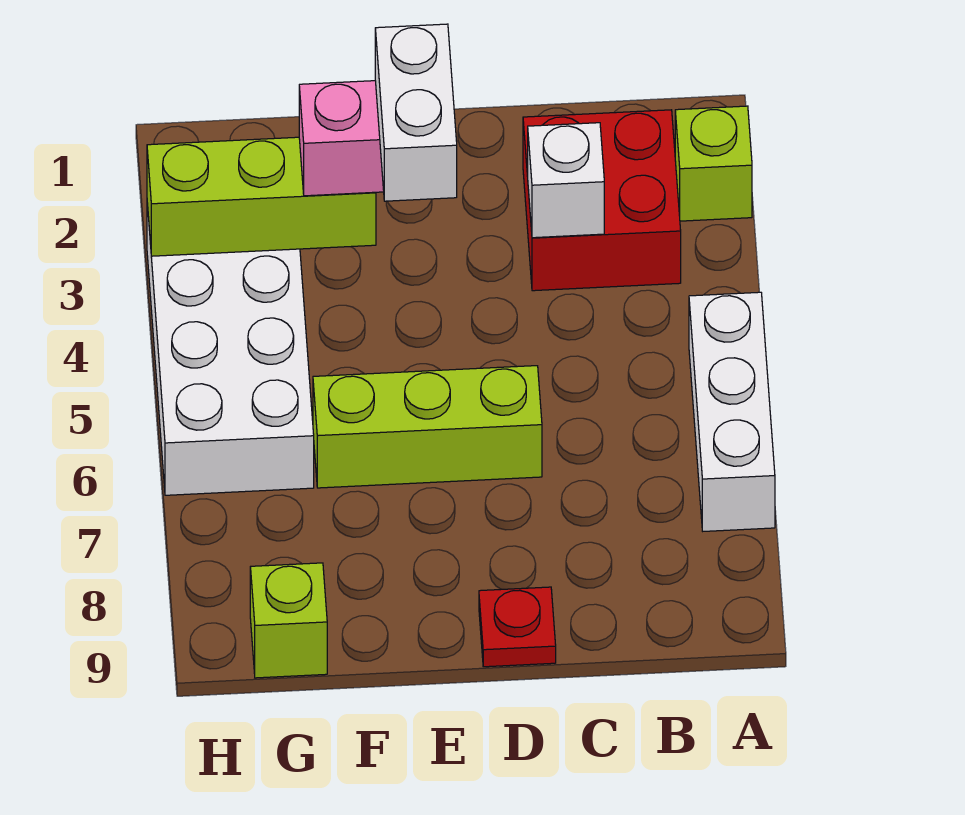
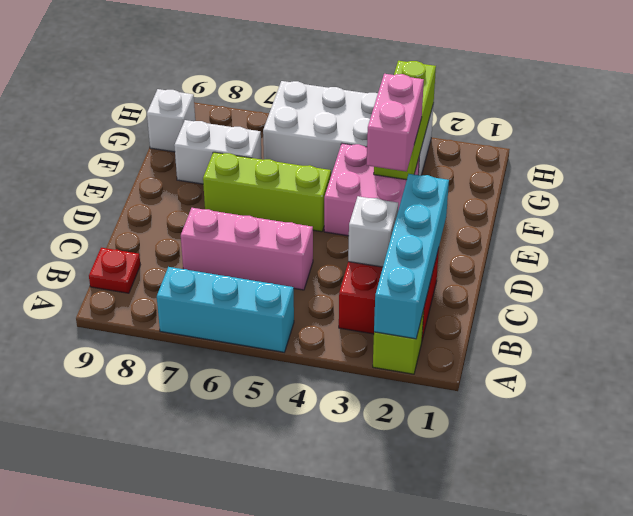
none -> cyan brick A2:D2 level 2
white brick A5:A7 level 1 -> cyan brick A5:A7 level 1
none -> pink brick C5:C7 level 1
lime brick D6:F6 level 1 -> lime brick E5:E7 level 1
red plate D9 level 1 -> red plate B9 level 1
none -> pink brick E3:F4 level 1
white brick E3:E4 level 4 -> white brick F7:F8 level 1
lime brick G9 level 1 -> white brick G9 level 1

